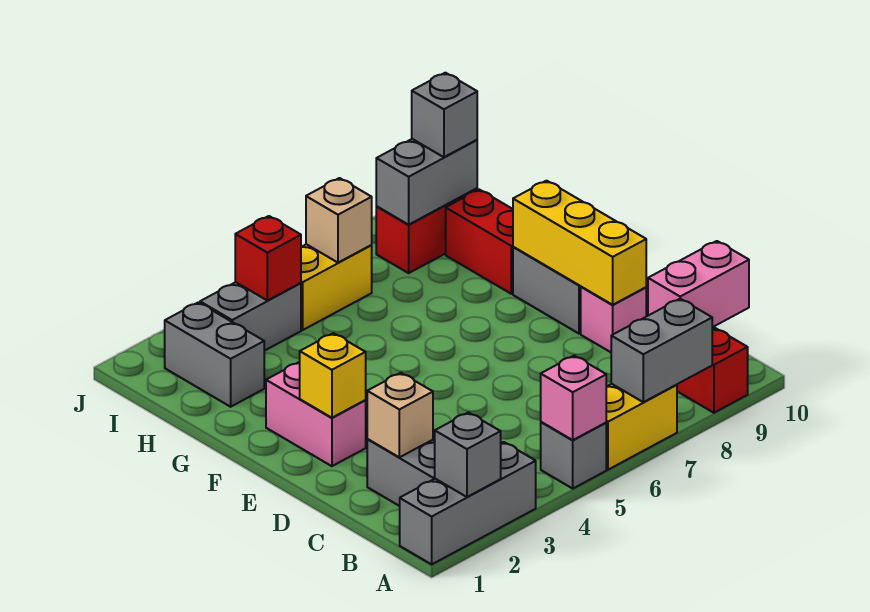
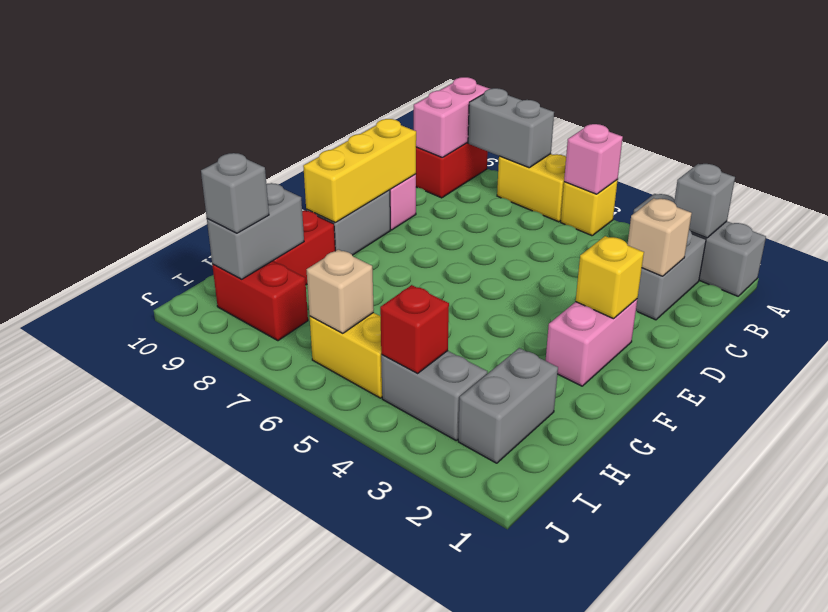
grey brick A5 level 1 -> yellow brick A5 level 1
pink brick B9:B10 level 2 -> pink brick A9:B9 level 2
grey brick I8:I9 level 2 -> grey brick H9:I9 level 2

